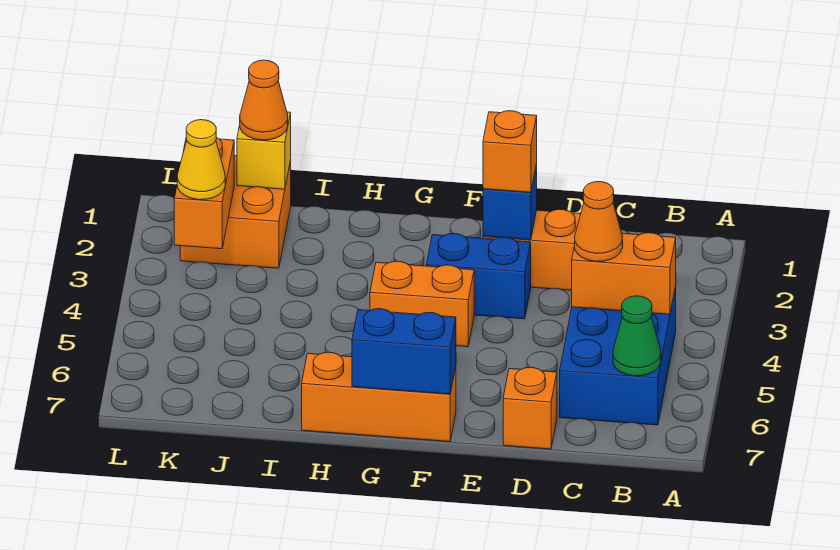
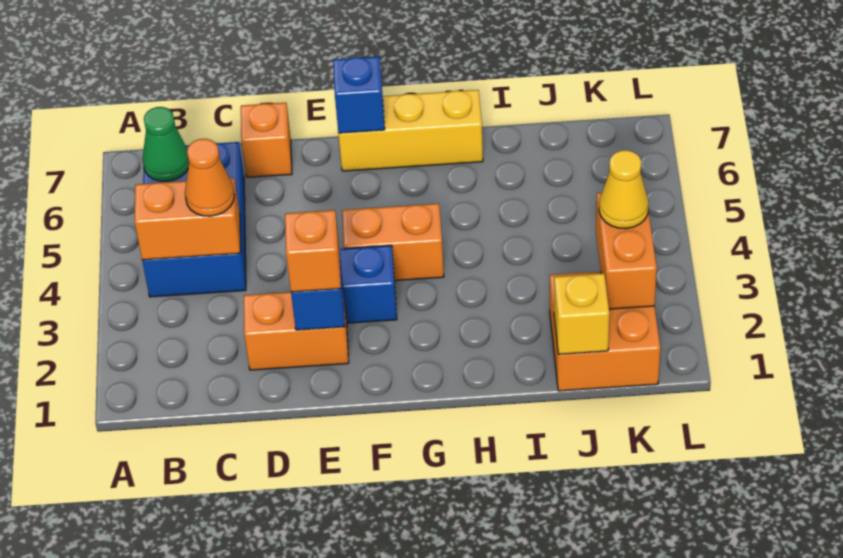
orange brick F7:H7 level 1 -> yellow brick F7:H7 level 1
blue brick F7:G7 level 2 -> blue brick F7 level 2
orange cone J1 level 3 -> none

